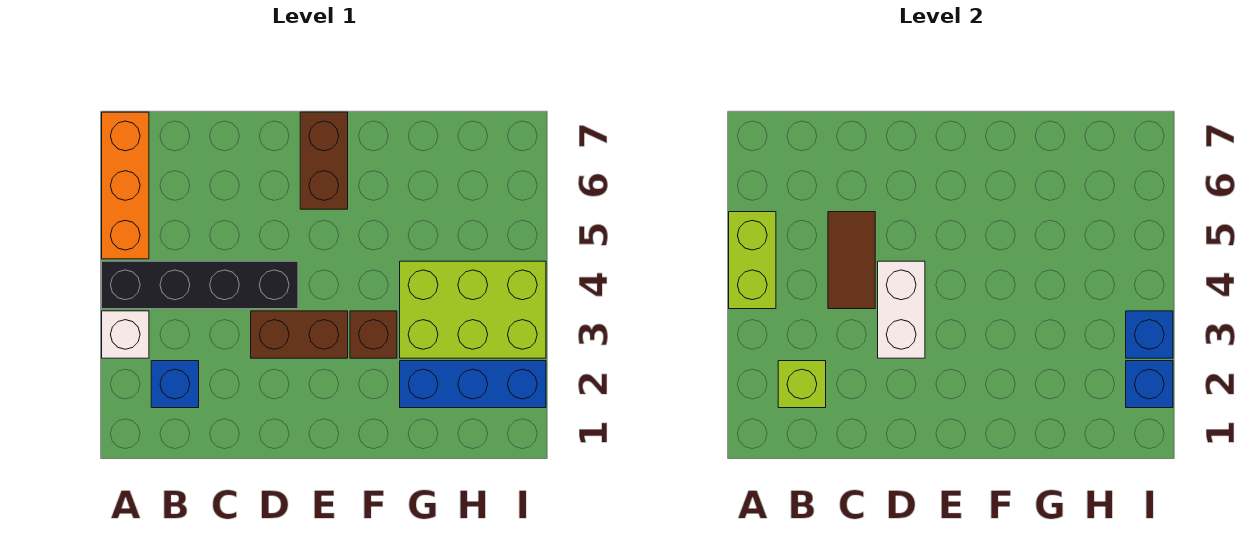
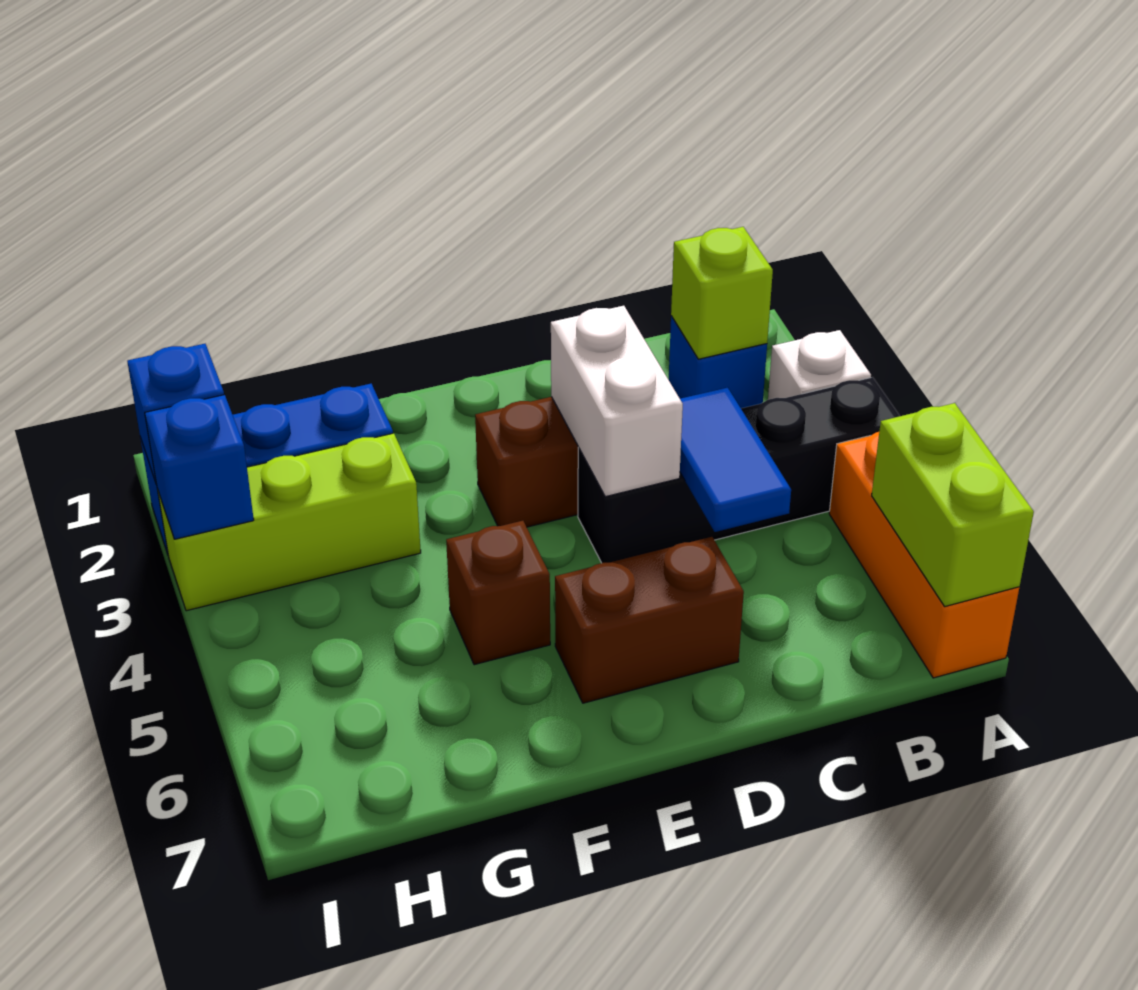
lime brick A4:A5 level 2 -> lime brick A6:A7 level 2
brown tile C4:C5 level 2 -> blue tile C4:C5 level 2
brown brick E6:E7 level 1 -> brown brick D6:E6 level 1
brown brick F3 level 1 -> brown brick F5 level 1
lime brick G3:I4 level 1 -> lime brick G3:I3 level 1

